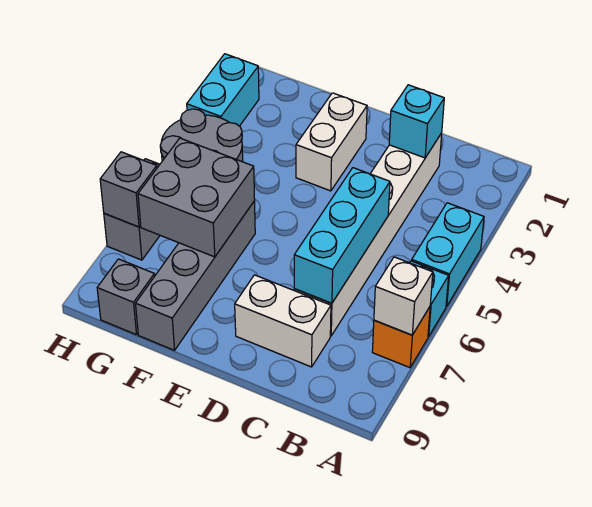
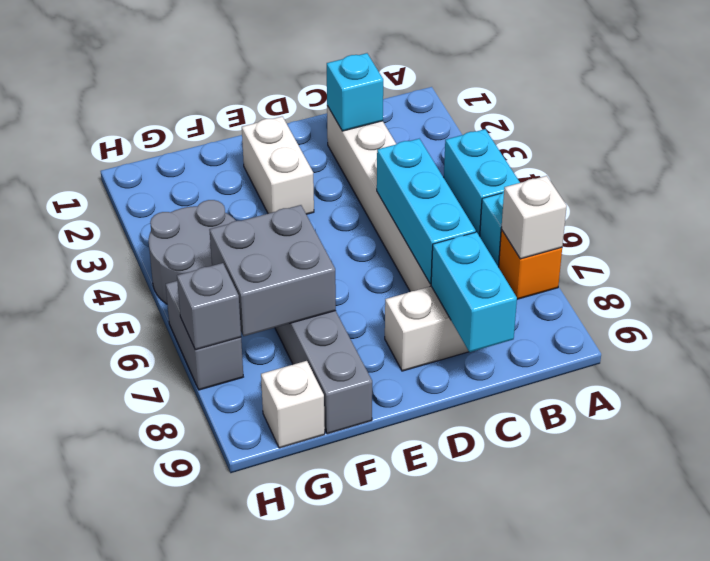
grey brick G9 level 1 -> white brick G9 level 1
cyan brick H2:H3 level 1 -> cyan brick C8:C9 level 2

